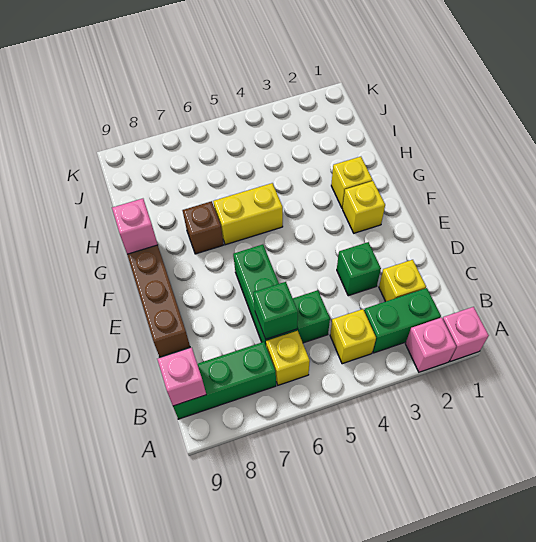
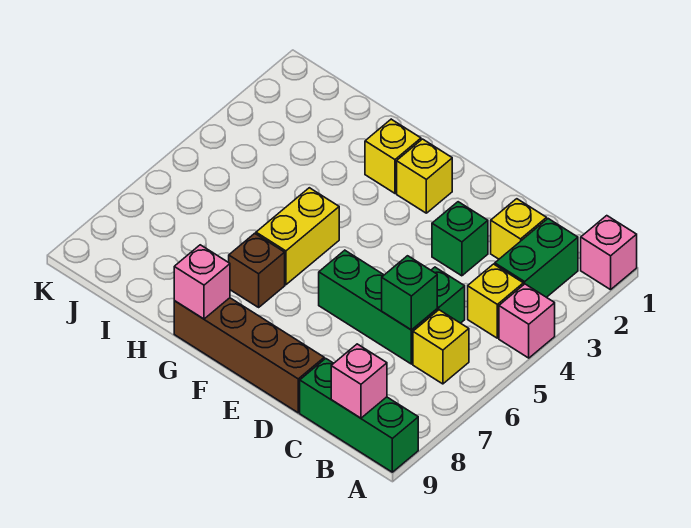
pink brick A2 level 1 -> pink brick A4 level 1
green brick B7:B9 level 1 -> green brick A9:C9 level 1

